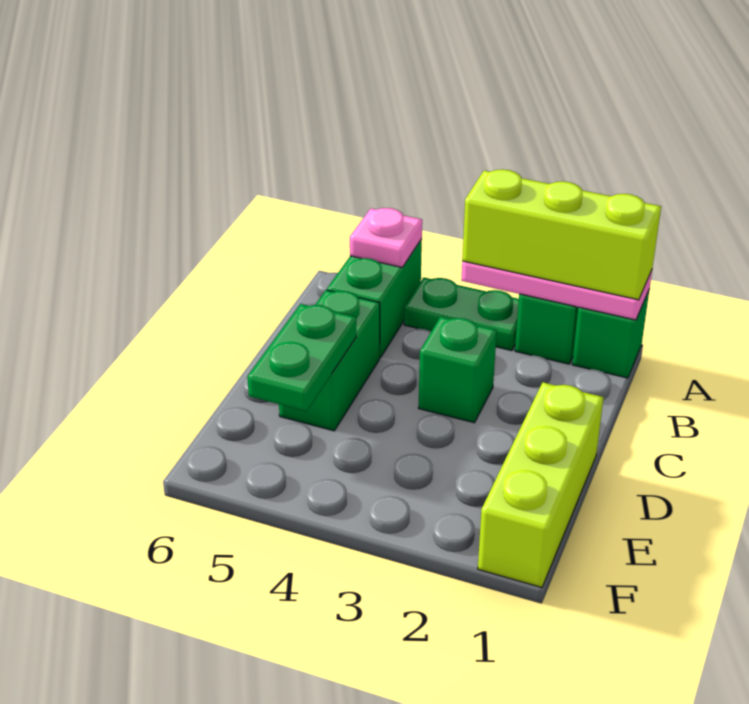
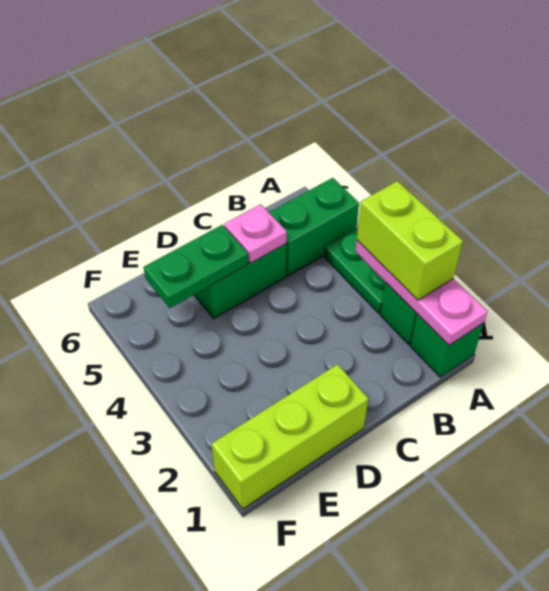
lime brick A1:A3 level 3 -> lime brick A2:A3 level 3
pink plate A5 level 2 -> pink plate C5 level 2
green brick C3 level 1 -> none

